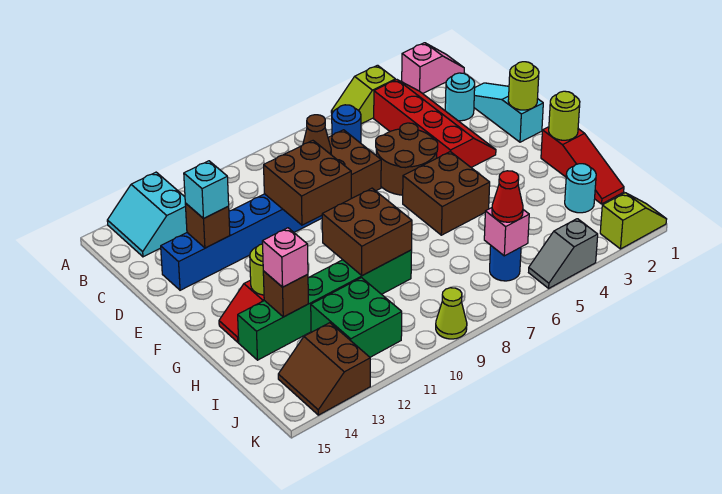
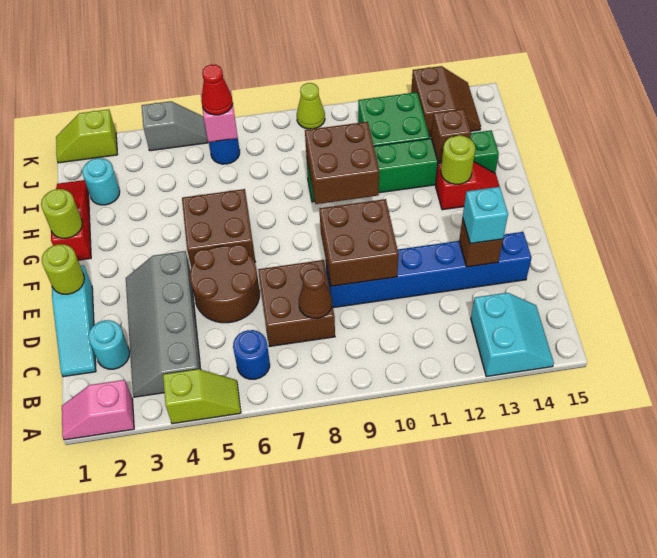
red slope B3:E4 level 1 top 4 -> grey slope B3:E4 level 1 top 4
pink brick H13 level 3 -> none

